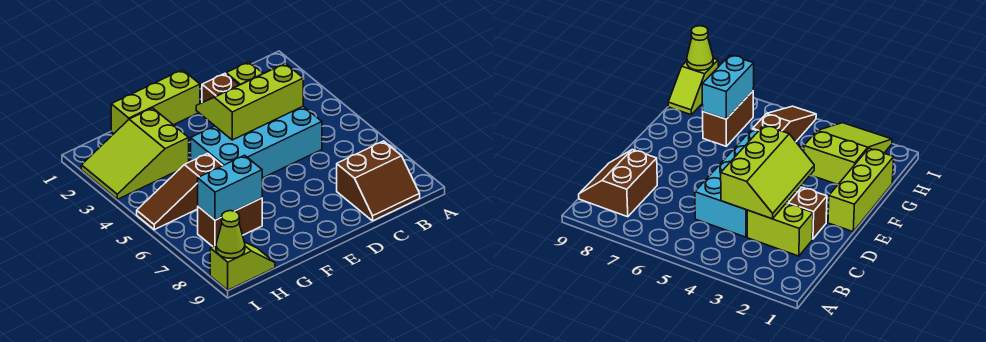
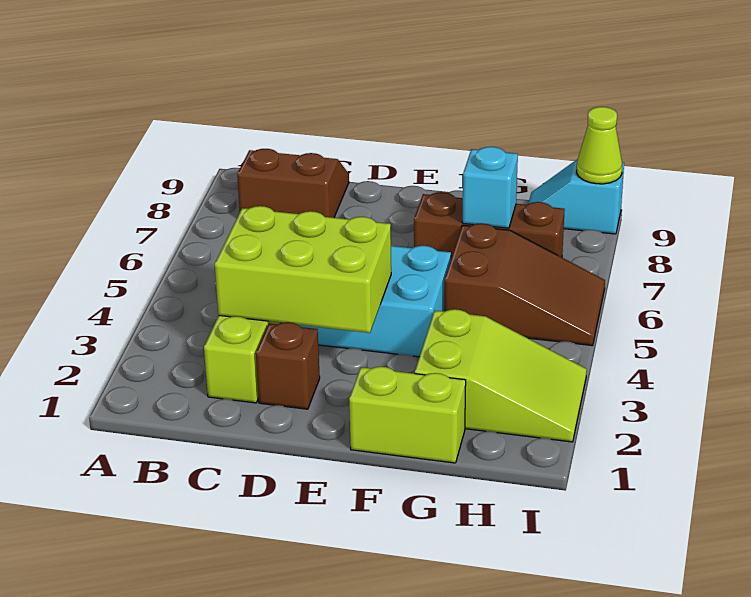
lime slope C3:E4 level 2 top 4 -> lime brick C3:E4 level 2
lime brick E1:G1 level 1 -> lime brick F1:G1 level 1
brown slope G5:I5 level 1 top G -> brown slope G5:I6 level 1 top G
brown brick G7:H7 level 1 -> brown brick F7:H7 level 1
cyan brick G7:H7 level 2 -> cyan brick G7 level 2
lime slope H9:I9 level 1 top I -> cyan slope H9:I9 level 1 top I

